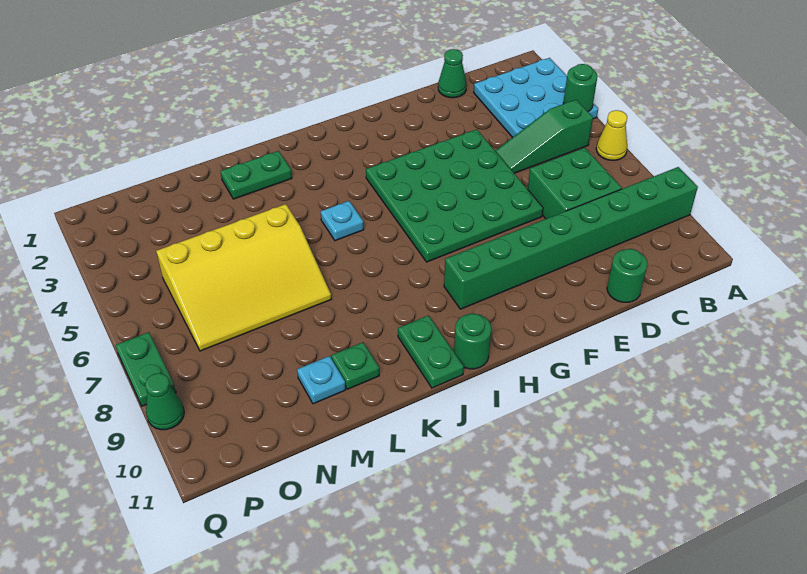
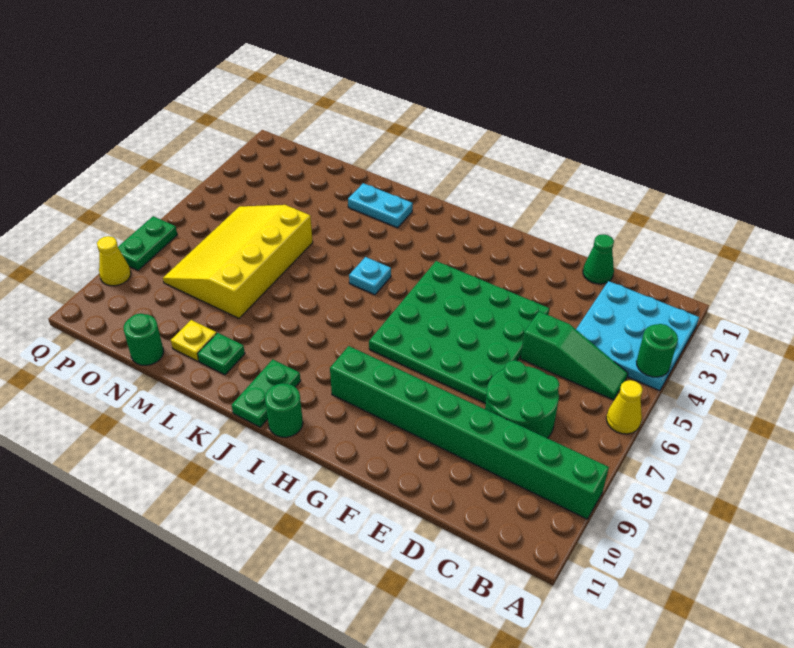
green slope B5:D5 level 1 top B -> green slope B5:D5 level 1 top D
green brick C7:D8 level 1 -> green round brick C7:D8 level 1
green round brick D11 level 1 -> green round brick N11 level 1
green plate K2:L2 level 1 -> cyan plate K2:L2 level 1
yellow slope L5:O7 level 1 top 5 -> yellow slope M5:O8 level 1 top M
cyan plate M10 level 1 -> yellow plate M10 level 1
green cone Q9 level 1 -> yellow cone Q9 level 1

